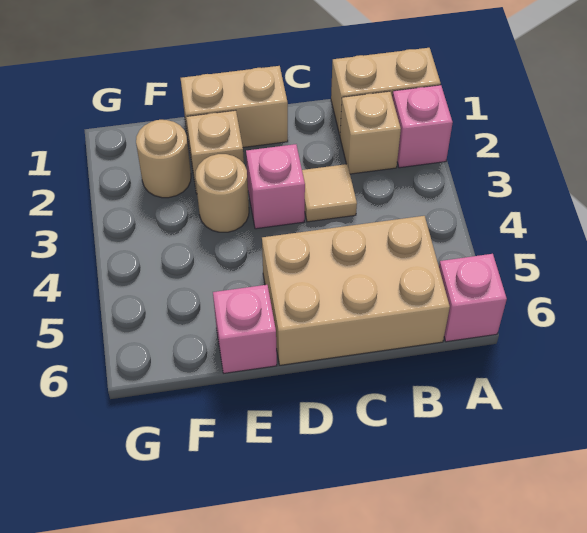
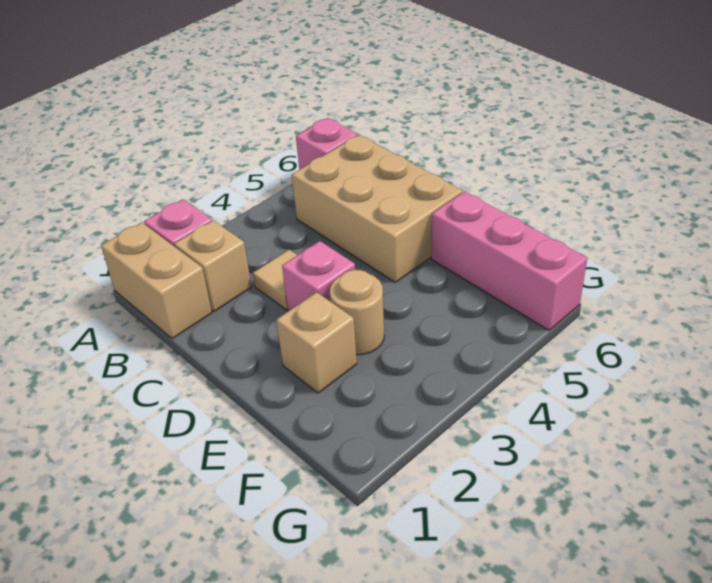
tan brick D1:E1 level 1 -> none
pink brick E6 level 1 -> pink brick E6:G6 level 1
tan round brick F2 level 1 -> none

